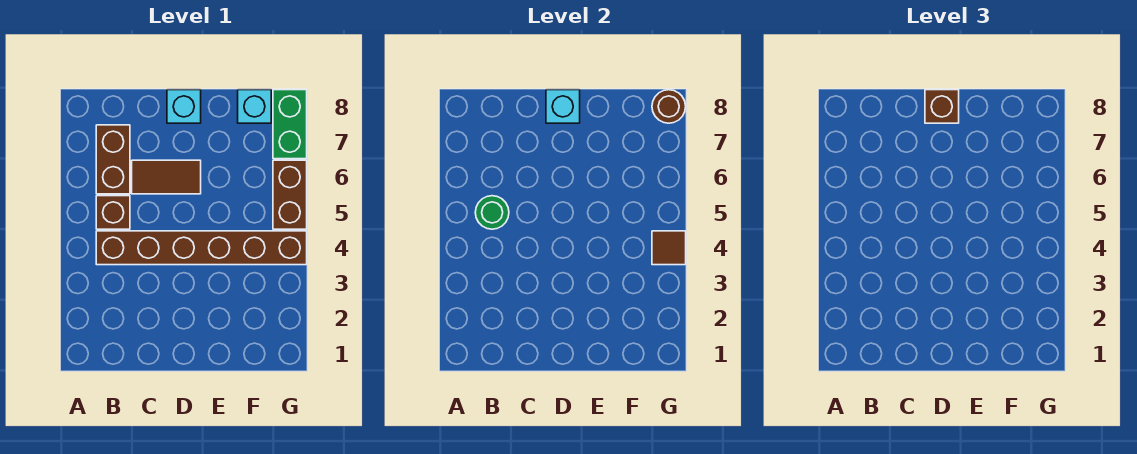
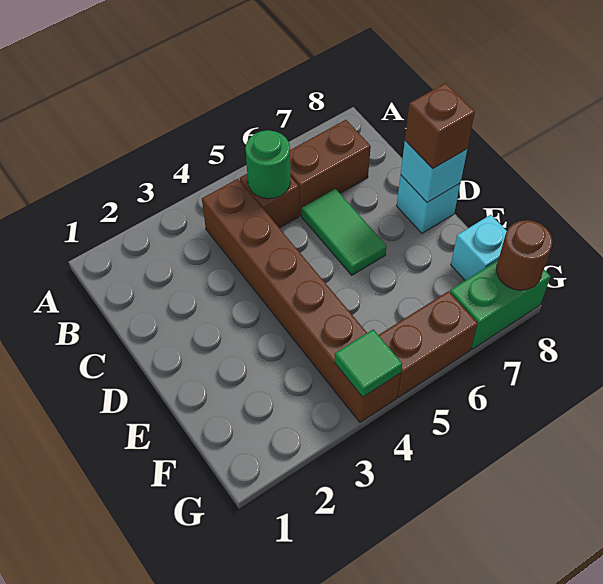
brown tile C6:D6 level 1 -> green tile C6:D6 level 1
brown tile G4 level 2 -> green tile G4 level 2

